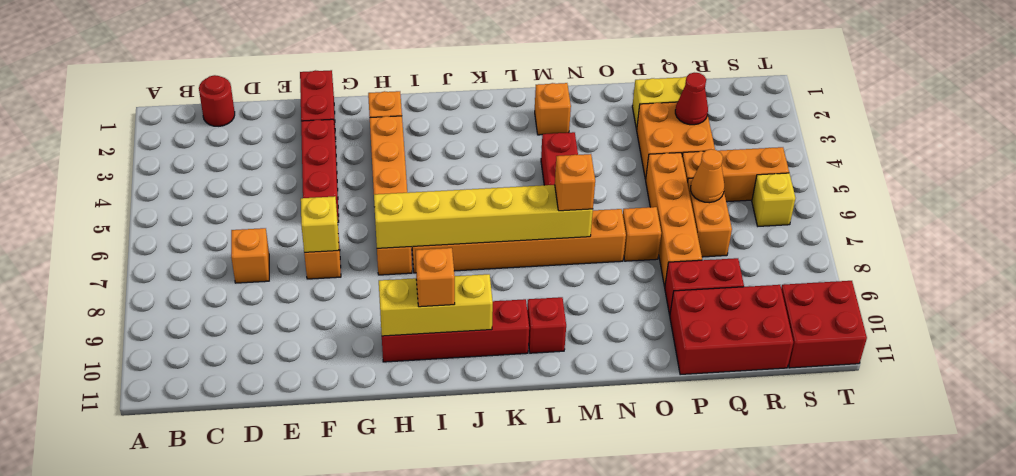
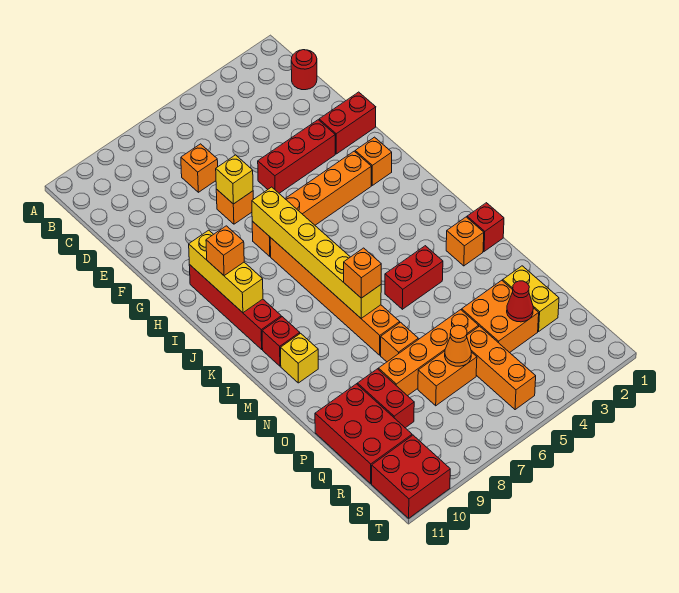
none -> red brick M1 level 1
yellow brick S6 level 1 -> yellow brick M10 level 1

